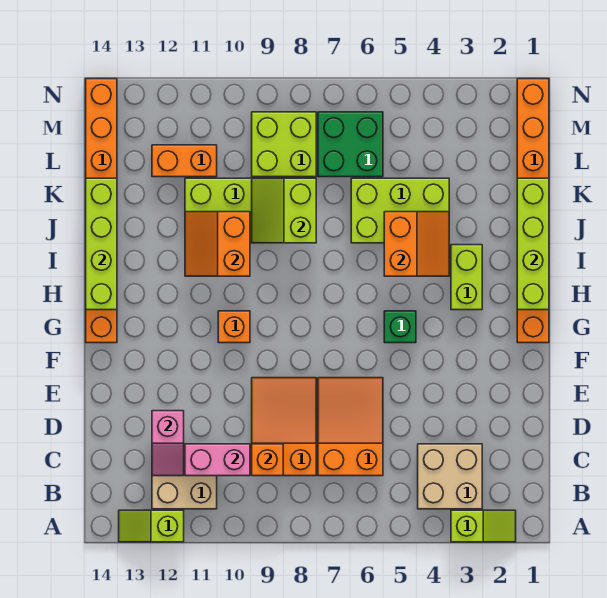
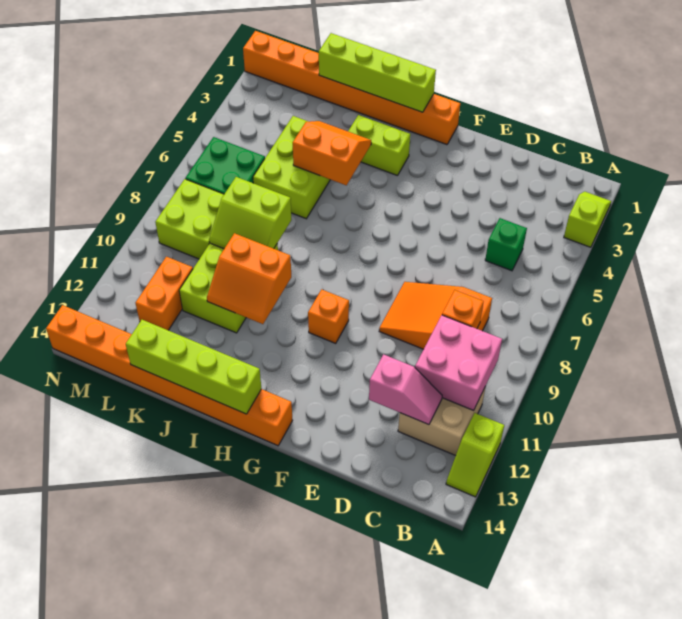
tan brick B3:C4 level 1 -> none
orange slope C6:E7 level 1 top C -> none
pink brick C10:C11 level 2 -> pink brick B10:C11 level 2
green brick G5 level 1 -> green brick C5 level 1

